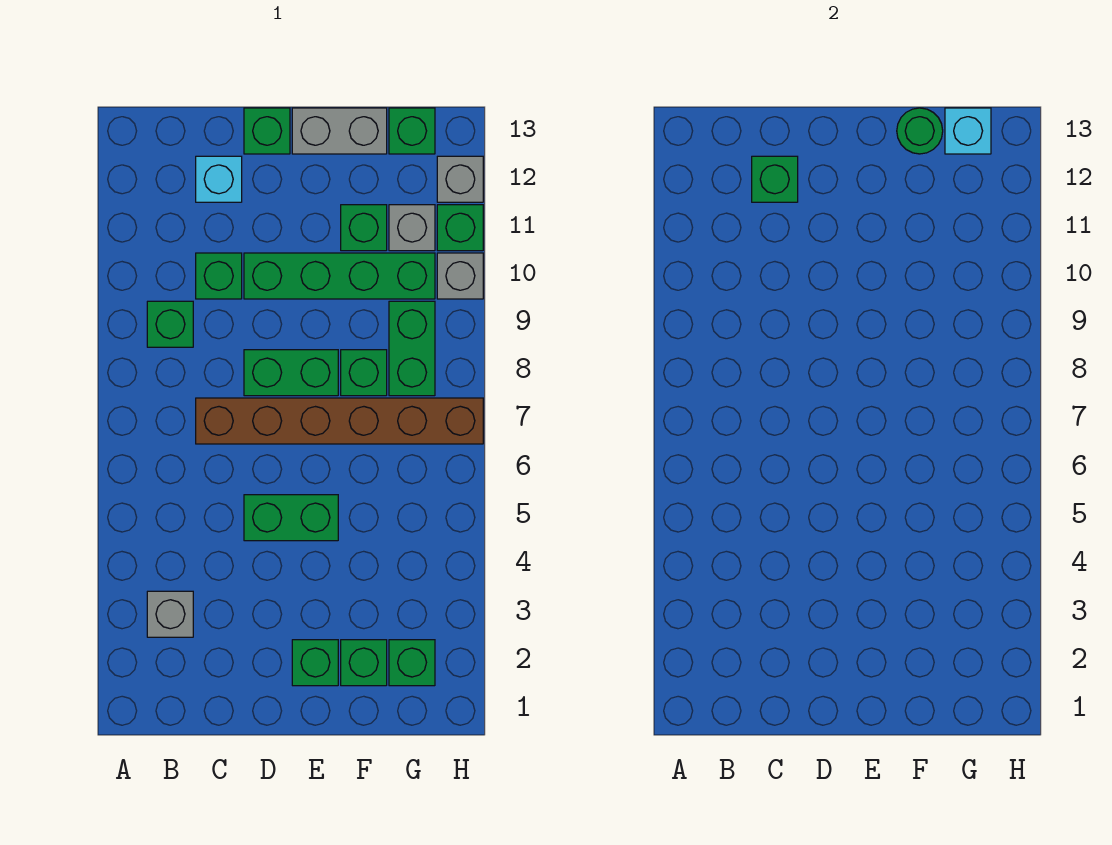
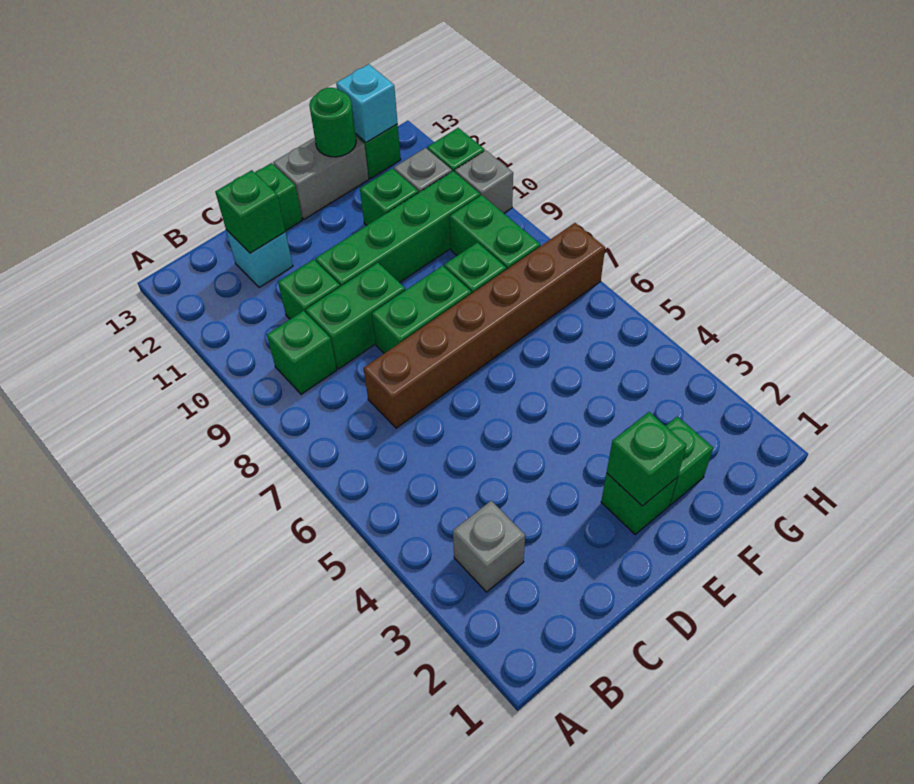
green brick D5:E5 level 1 -> green brick C9:D9 level 1
green brick G2 level 1 -> green brick E2 level 2
grey brick H12 level 1 -> none

